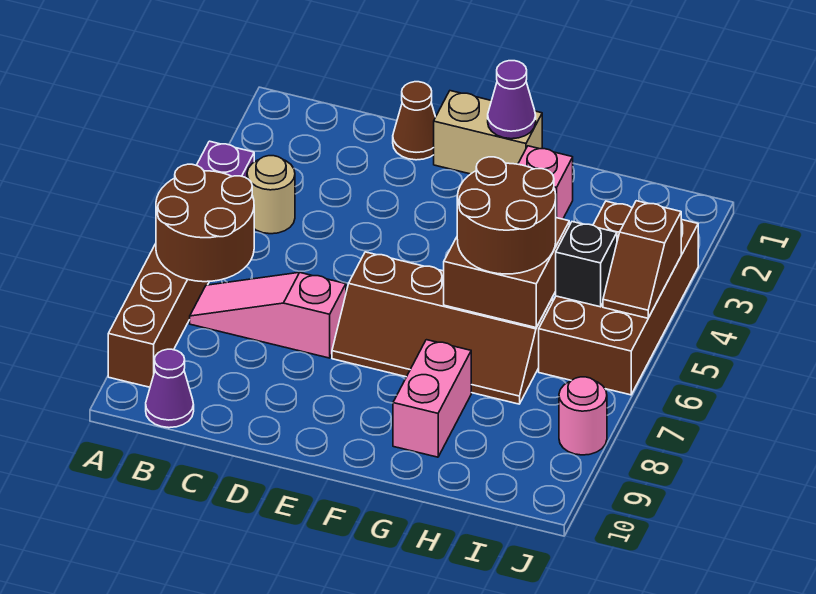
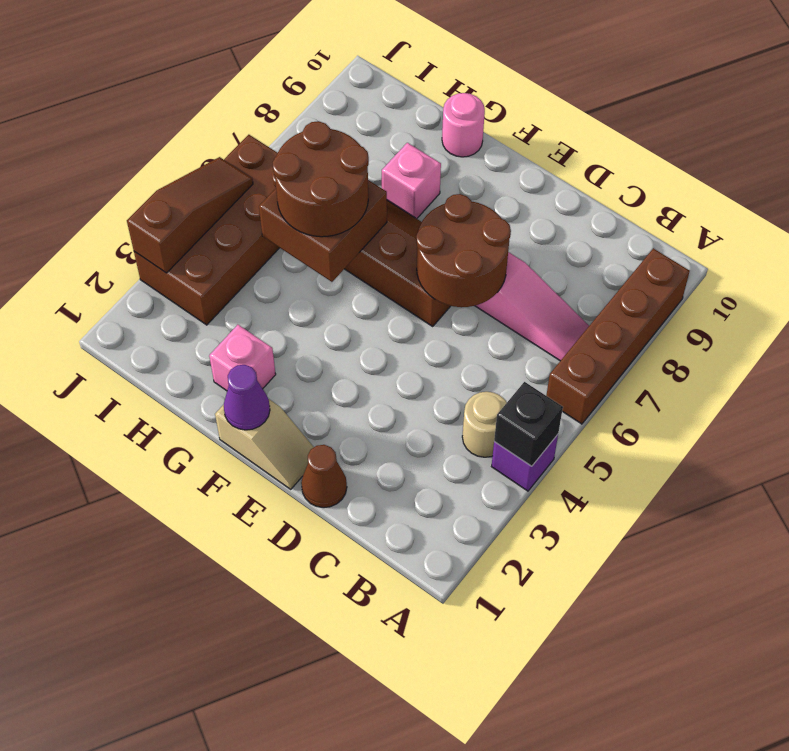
brown round brick A6:B7 level 2 -> brown round brick D6:E7 level 2
purple cone B10 level 1 -> none
tan brick E1:F1 level 1 -> tan slope E1:F1 level 1 top F
pink brick G8:G9 level 1 -> pink brick G8 level 1
black brick I5 level 2 -> black brick A4 level 2
brown slope J4:J5 level 2 top 4 -> brown slope J3:J5 level 2 top 3
pink round brick J8 level 1 -> pink round brick G10 level 1

